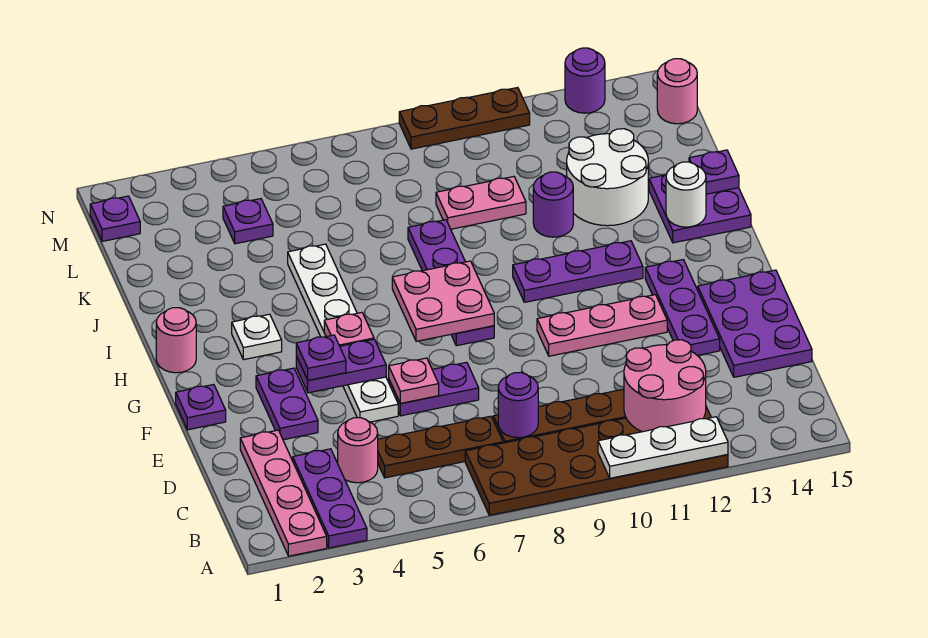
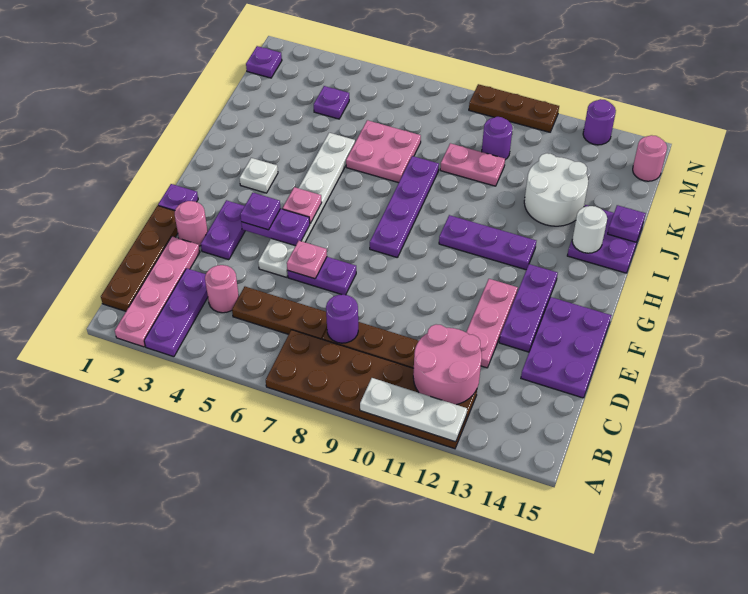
none -> brown plate B1:E1 level 1
pink plate F10:F12 level 1 -> pink plate D12:F12 level 1
pink plate G7:H8 level 2 -> pink plate J6:K7 level 1
pink round brick H1 level 1 -> pink round brick E2 level 1
purple round brick J11 level 1 -> purple round brick L10 level 1

